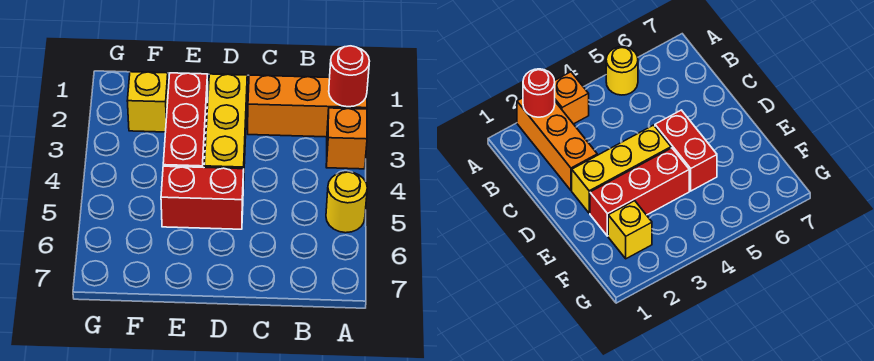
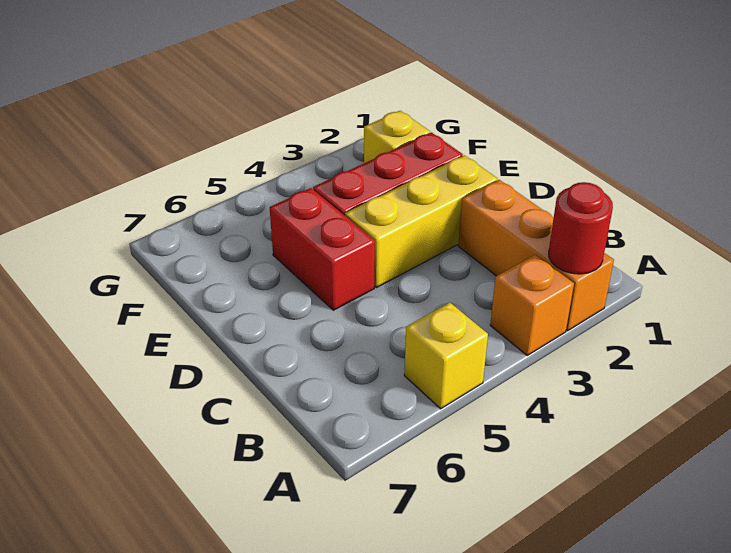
yellow round brick A5 level 1 -> yellow brick A5 level 1

